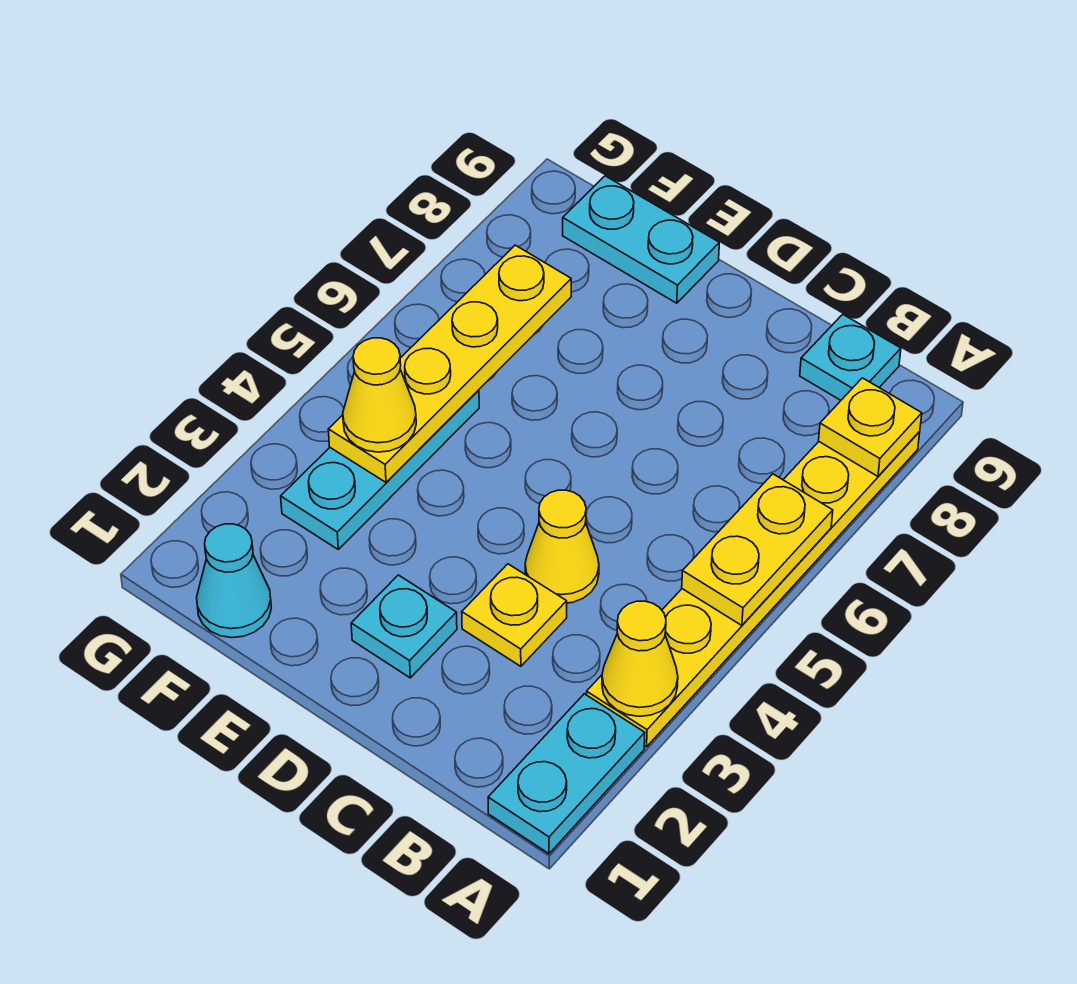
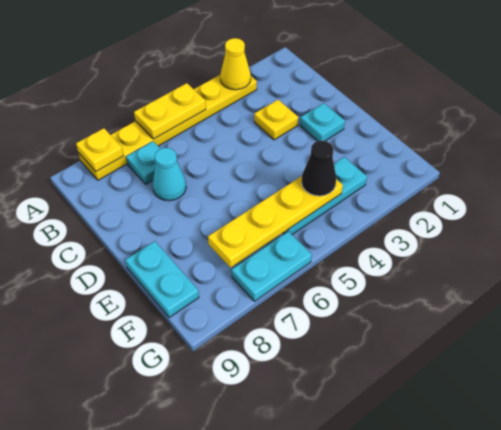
cyan plate A1:A2 level 1 -> cyan plate G6:G7 level 1
cyan plate B9 level 1 -> cyan plate B7 level 1
yellow cone C4 level 1 -> none
cyan cone F1 level 1 -> cyan cone C7 level 1
yellow cone F4 level 3 -> black cone F4 level 3

